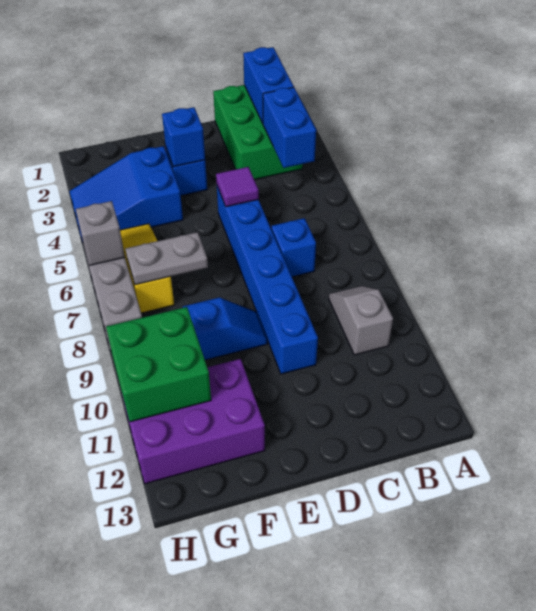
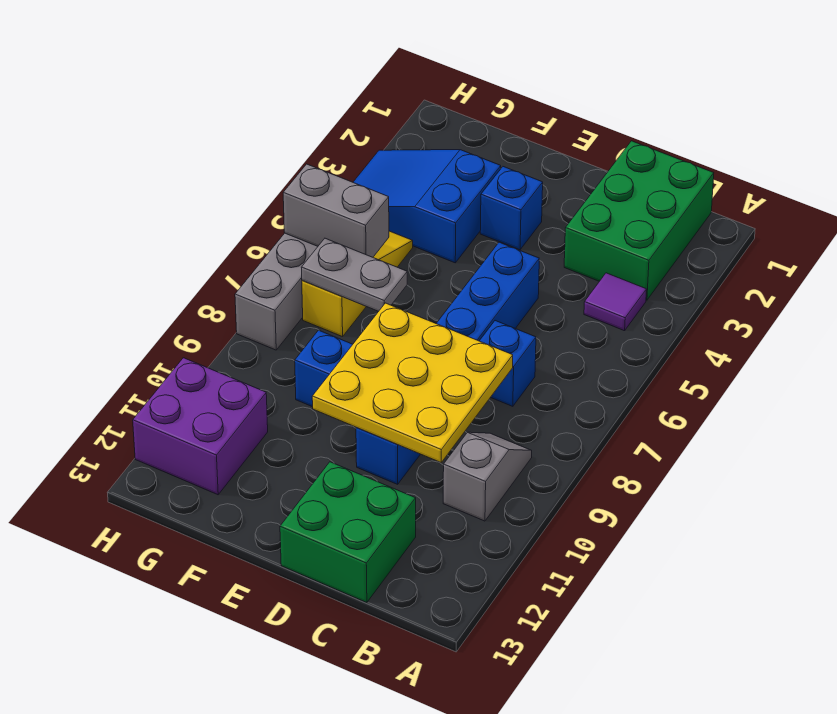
blue brick B1:B2 level 2 -> none
blue brick B3:B4 level 2 -> none
none -> yellow plate C8:E10 level 2
purple tile D5 level 2 -> purple tile B4 level 1
blue brick E3 level 2 -> none
purple brick F11:H12 level 1 -> purple brick G11:H12 level 1
green brick G10:H11 level 2 -> green brick C12:D13 level 1
grey brick H6 level 2 -> grey brick G6:H6 level 2

